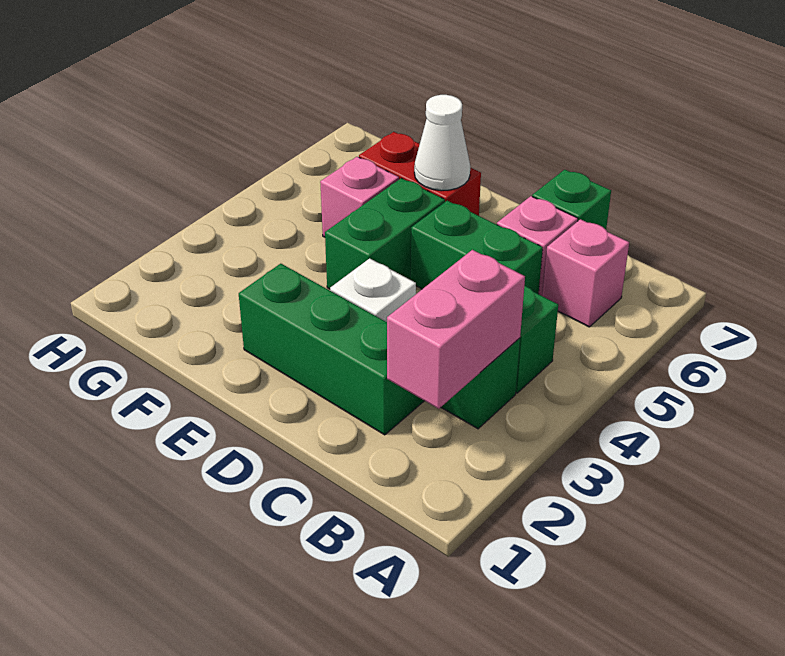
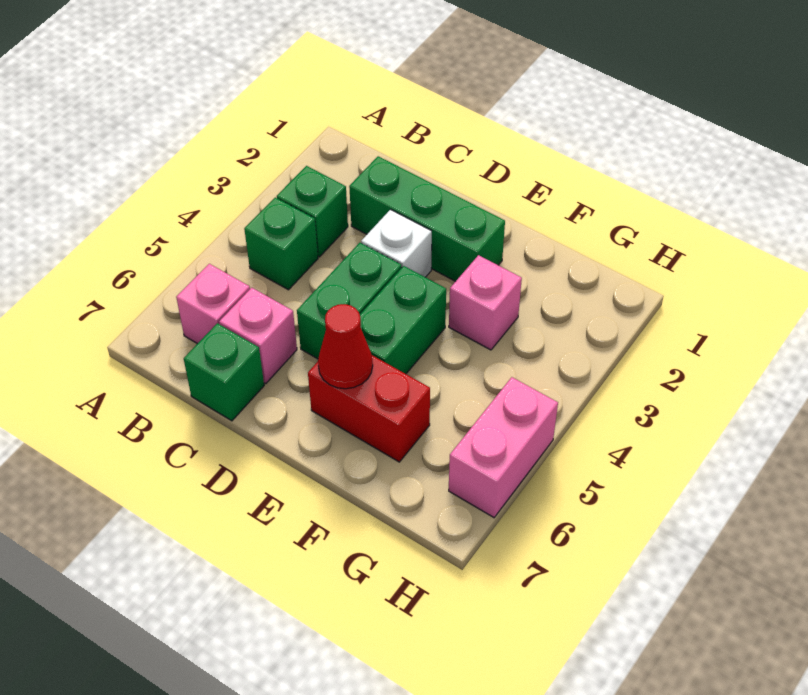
pink brick B2:B3 level 2 -> pink brick H5:H6 level 1
green brick C5:D5 level 1 -> green brick D4:D5 level 1
white cone E6 level 2 -> red cone E6 level 2
pink brick F5 level 1 -> pink brick F3 level 1

